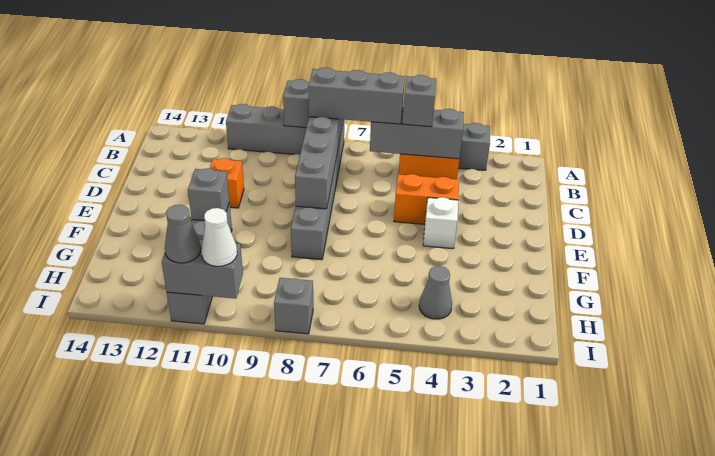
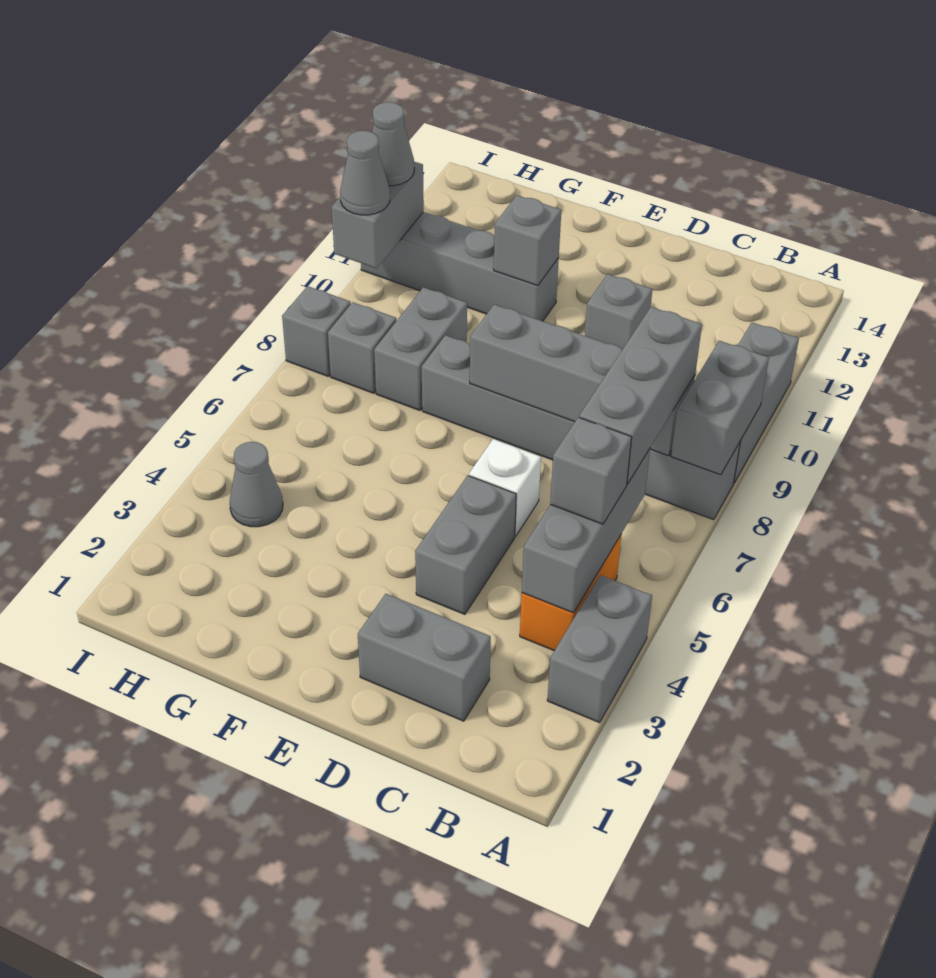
none -> grey brick C2:D2 level 1
orange brick D4:D5 level 1 -> grey brick D4:D5 level 1
orange brick D11 level 1 -> grey brick D11 level 1
white brick E4 level 1 -> white brick D6 level 1
none -> grey brick G8:G9 level 1
none -> grey brick H8 level 1
white cone I10 level 3 -> grey cone I10 level 3

